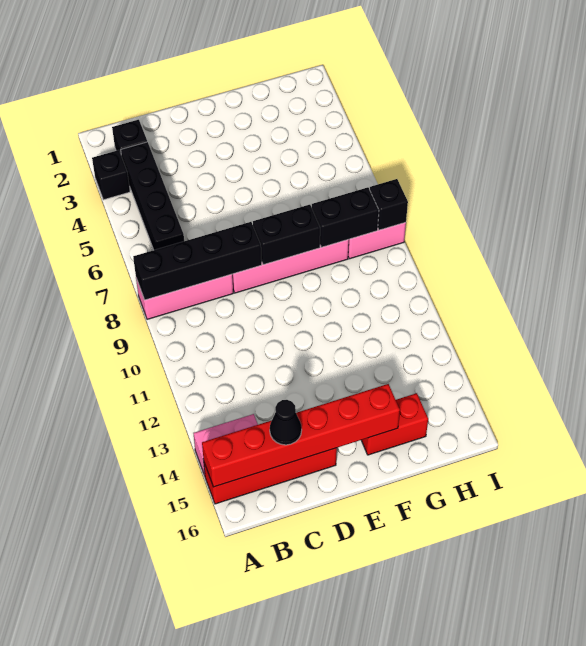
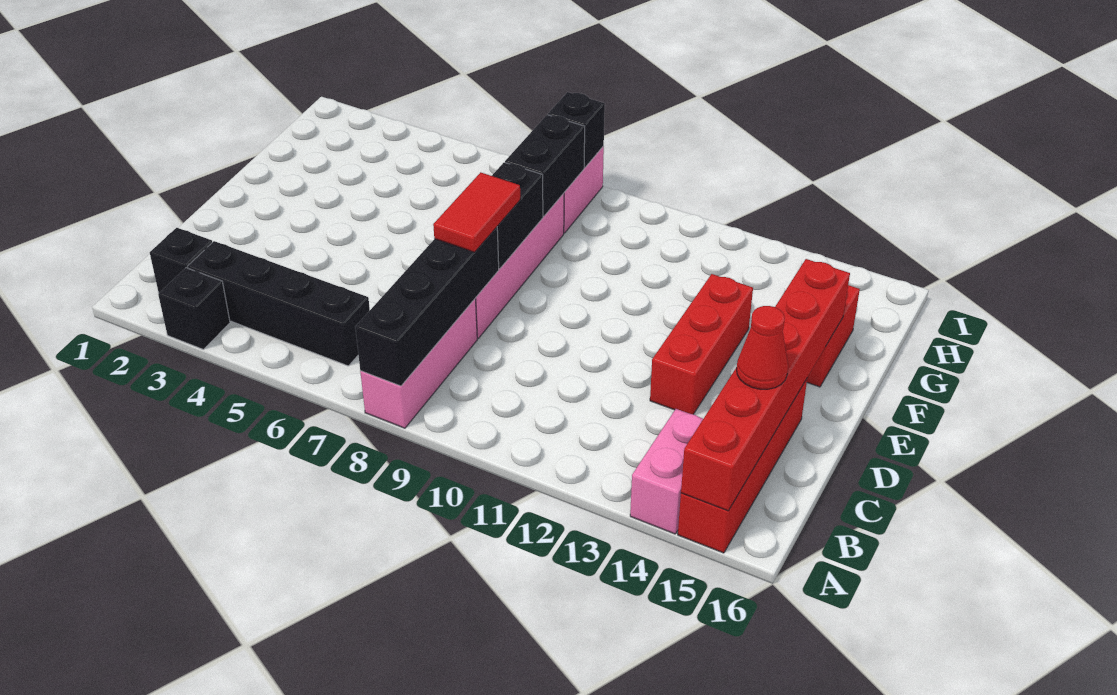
black cone C15 level 3 -> red cone C15 level 3
none -> red tile D8:E8 level 3
none -> red brick D13:F13 level 1

